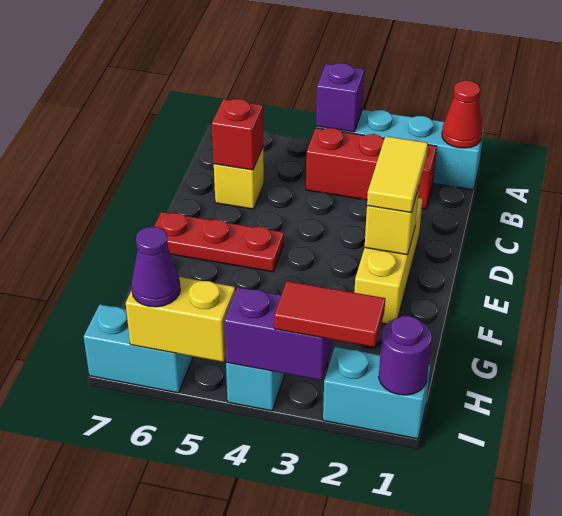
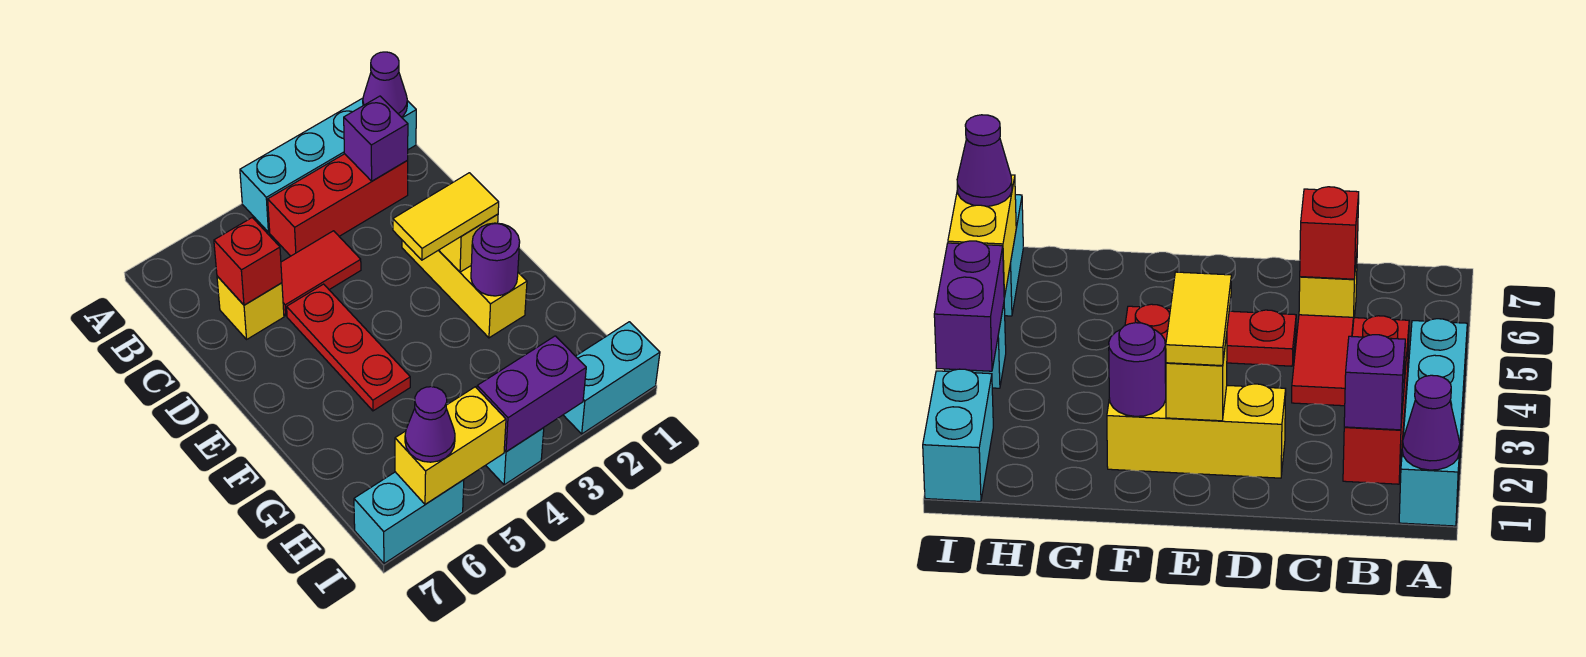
red cone A1 level 2 -> purple cone A1 level 2
purple brick A4 level 2 -> purple brick B2 level 2
yellow tile D2:E2 level 3 -> yellow tile E2:E3 level 3
red plate E5:E7 level 1 -> red plate D5:F5 level 1
purple round brick I1 level 2 -> purple round brick F2 level 2
red tile I2:I3 level 3 -> red tile C4:C5 level 1

